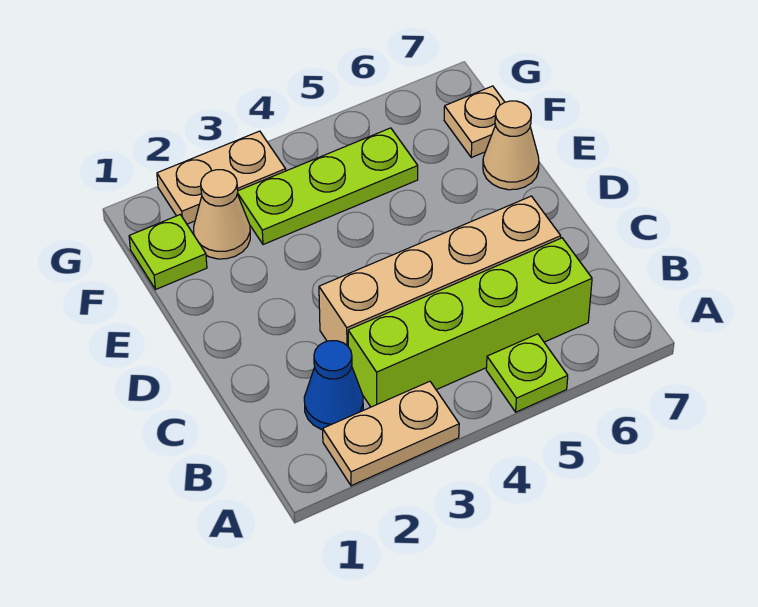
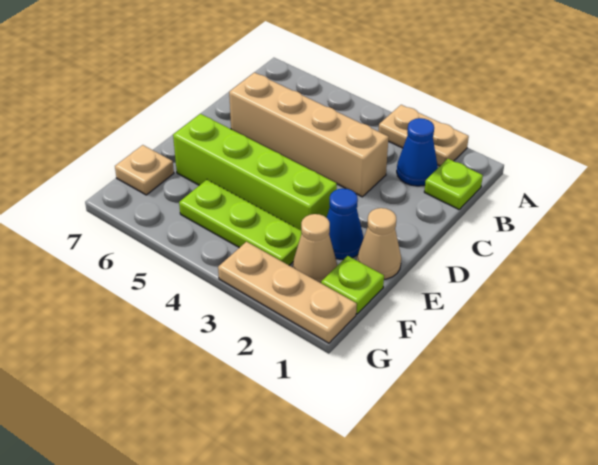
lime plate A5 level 1 -> lime plate B1 level 1
lime brick B3:B6 level 1 -> lime brick E3:E6 level 1
none -> blue cone E2 level 1
tan cone E7 level 1 -> tan cone E1 level 1
tan plate G2:G3 level 1 -> tan plate G1:G3 level 1

